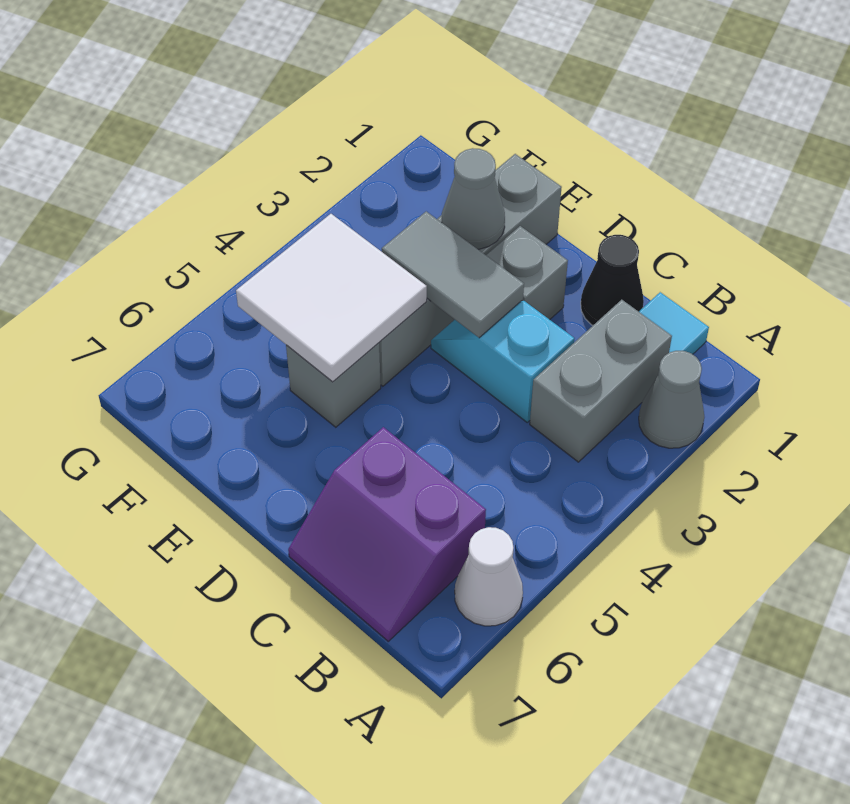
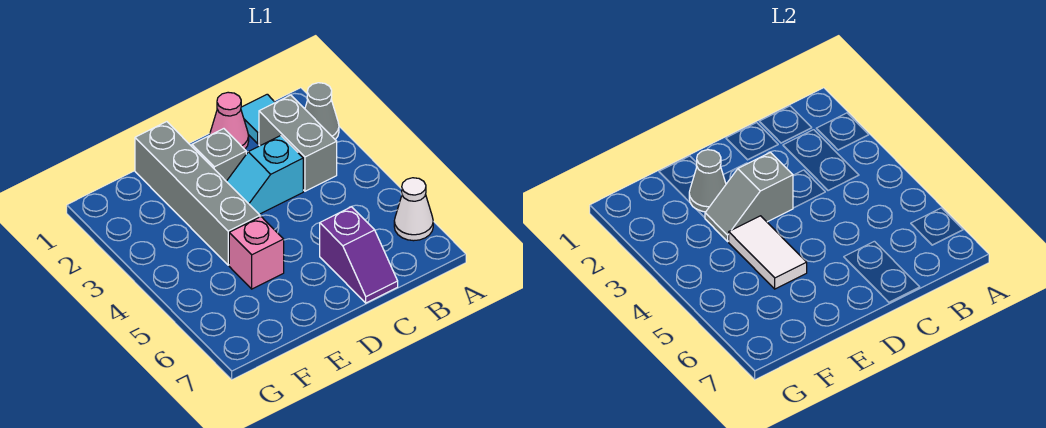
purple slope B6:C7 level 1 top 6 -> purple slope C6:C7 level 1 top 6
black cone C1 level 1 -> pink cone C1 level 1
grey tile D3:E3 level 2 -> grey slope D3:E3 level 2 top D
white tile E4:F5 level 2 -> white tile E4:E5 level 2
grey brick E5 level 1 -> pink brick E5 level 1

